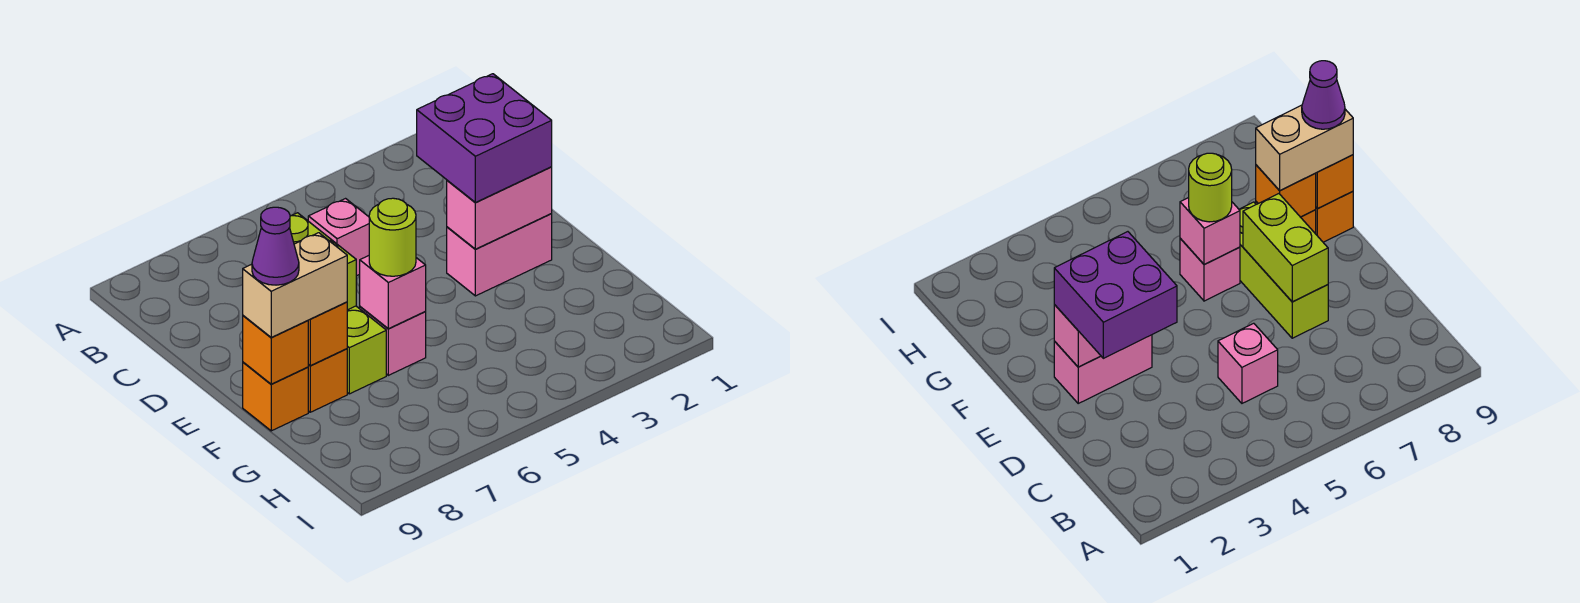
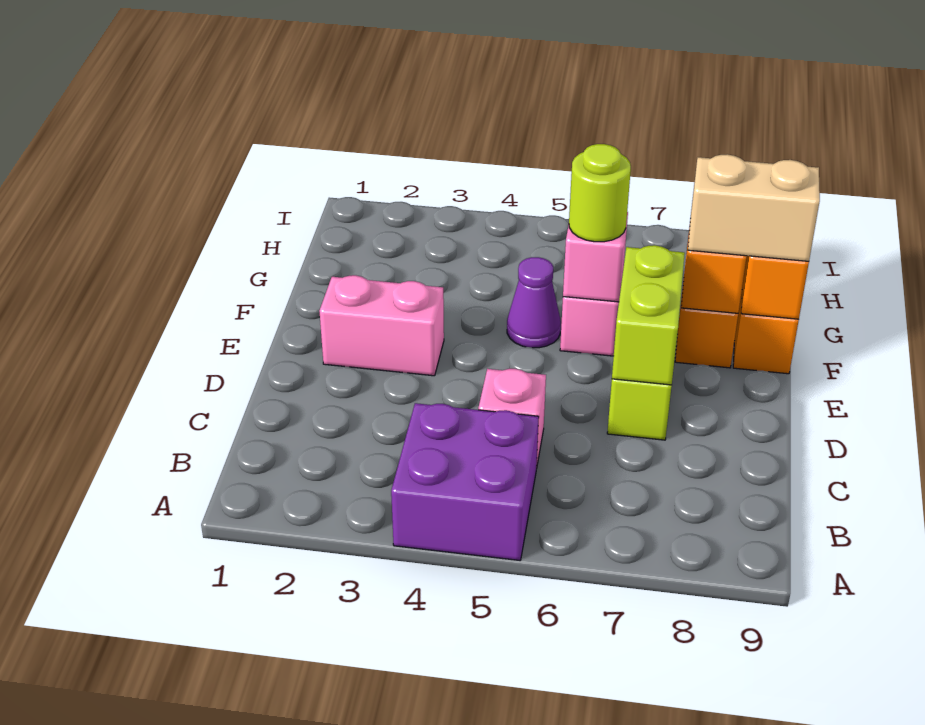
purple brick D2:E3 level 3 -> purple brick A4:B5 level 1
pink brick E2:E3 level 2 -> none
purple cone F9 level 4 -> purple cone F5 level 1

